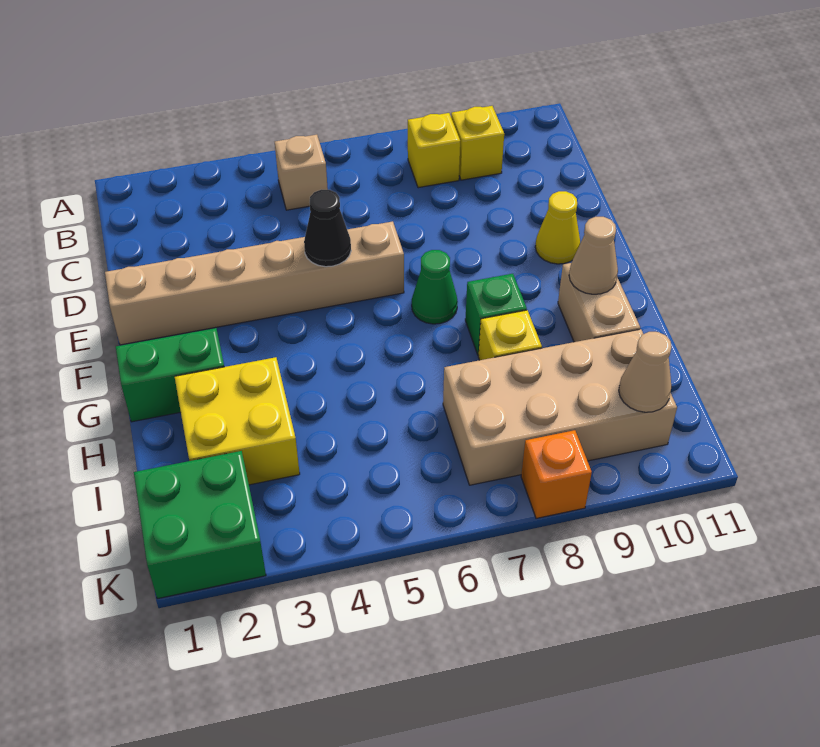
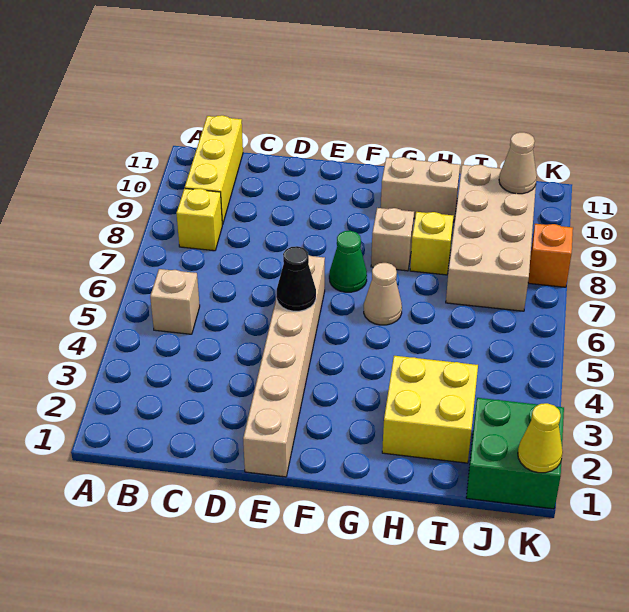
yellow brick B9 level 1 -> yellow brick B9:B11 level 1
yellow cone E10 level 1 -> yellow cone K1 level 2
green brick G1:G2 level 1 -> none
green brick G8 level 1 -> tan brick G8 level 1
tan cone G10 level 2 -> tan cone G6 level 1

